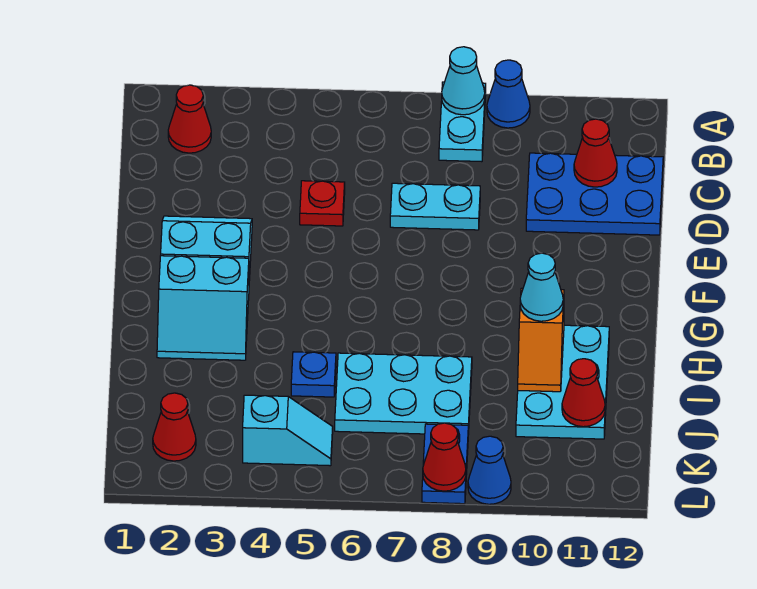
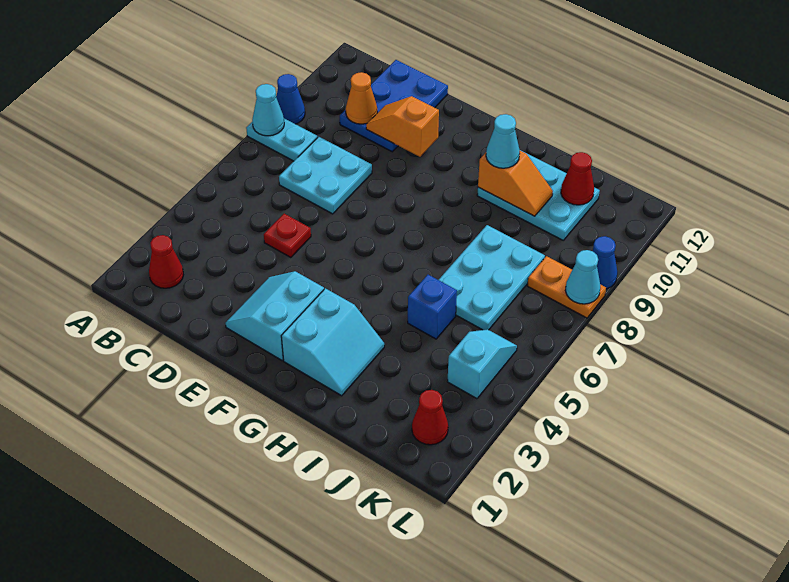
none -> orange cone C10 level 2
red cone C11 level 2 -> none
cyan plate D7:D8 level 1 -> cyan plate C7:D8 level 1
none -> orange slope D10:E10 level 2 top E
blue plate I5 level 1 -> blue brick I5 level 1
blue plate K8:L8 level 1 -> orange plate K8:L8 level 1
red cone L8 level 2 -> cyan cone L8 level 2

